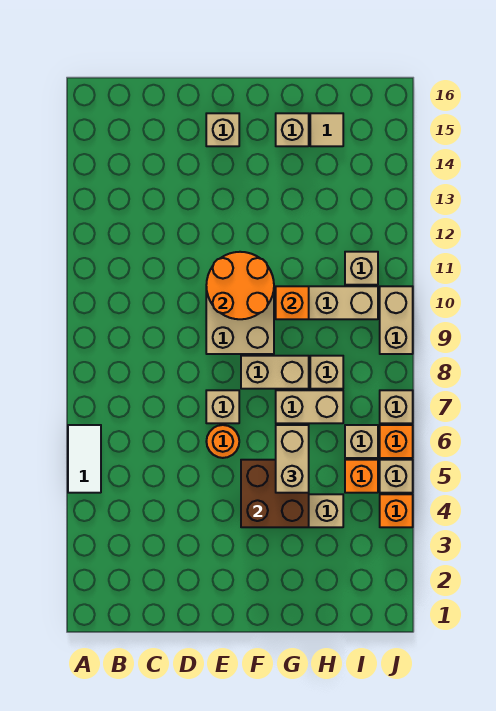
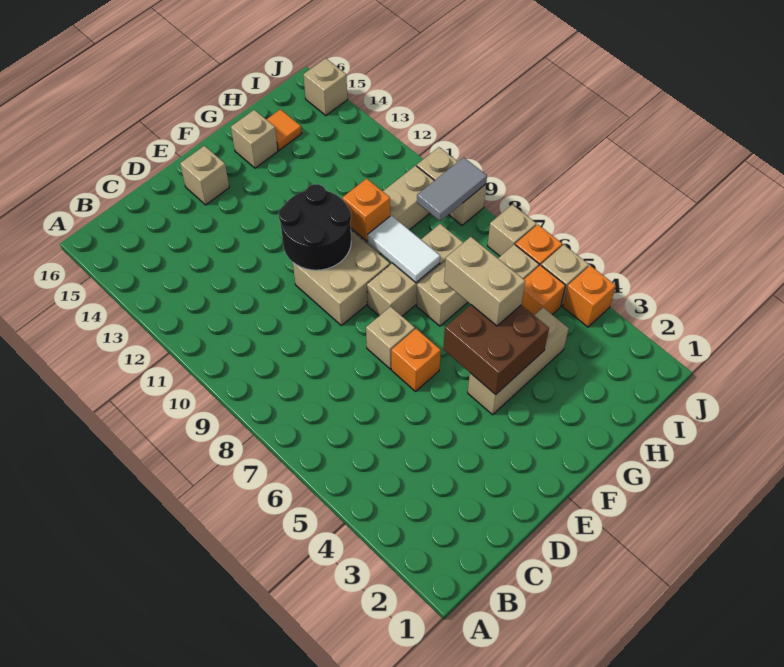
white tile A5:A6 level 1 -> white tile G8:G9 level 2
orange round brick E6 level 1 -> orange brick E6 level 1
orange round brick E10:F11 level 2 -> black round brick E10:F11 level 2
tan tile H15 level 1 -> orange tile H15 level 1
none -> grey tile I9:J9 level 2
tan brick I11 level 1 -> tan brick J15 level 1

